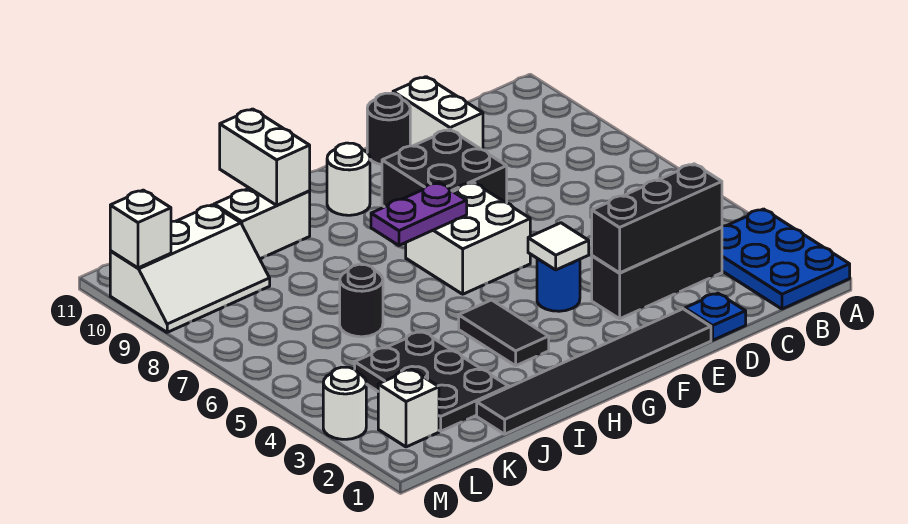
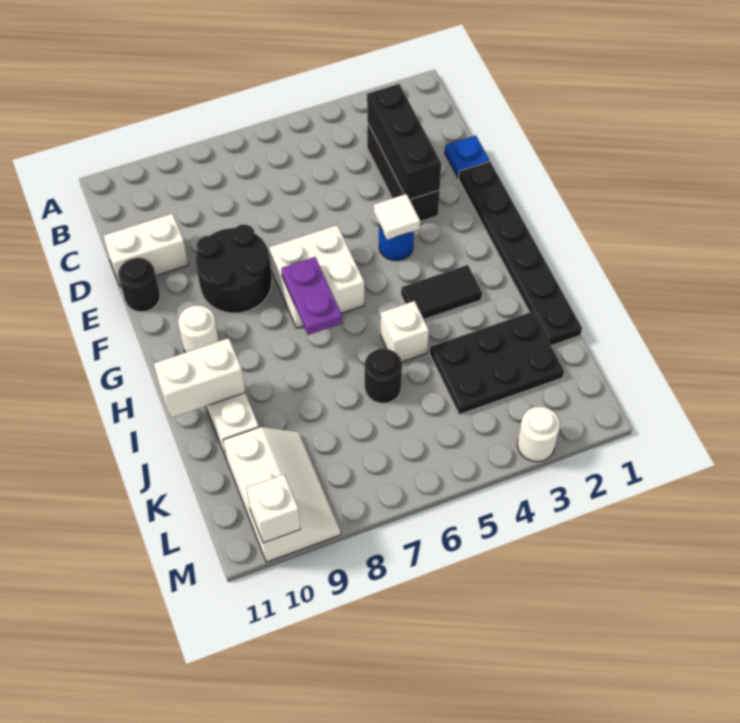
blue plate A1:B3 level 1 -> none
black tile E1:J1 level 1 -> black plate E1:J1 level 1
black brick E8:F9 level 1 -> black round brick E8:F9 level 1
white brick L2 level 1 -> white brick I5 level 1

